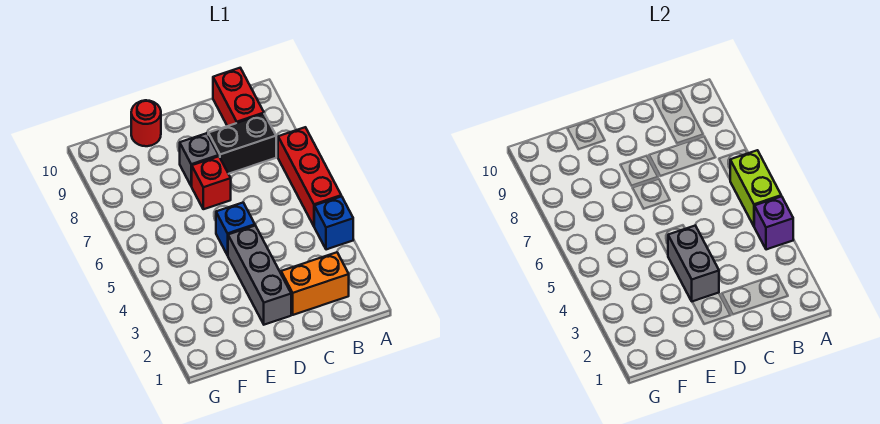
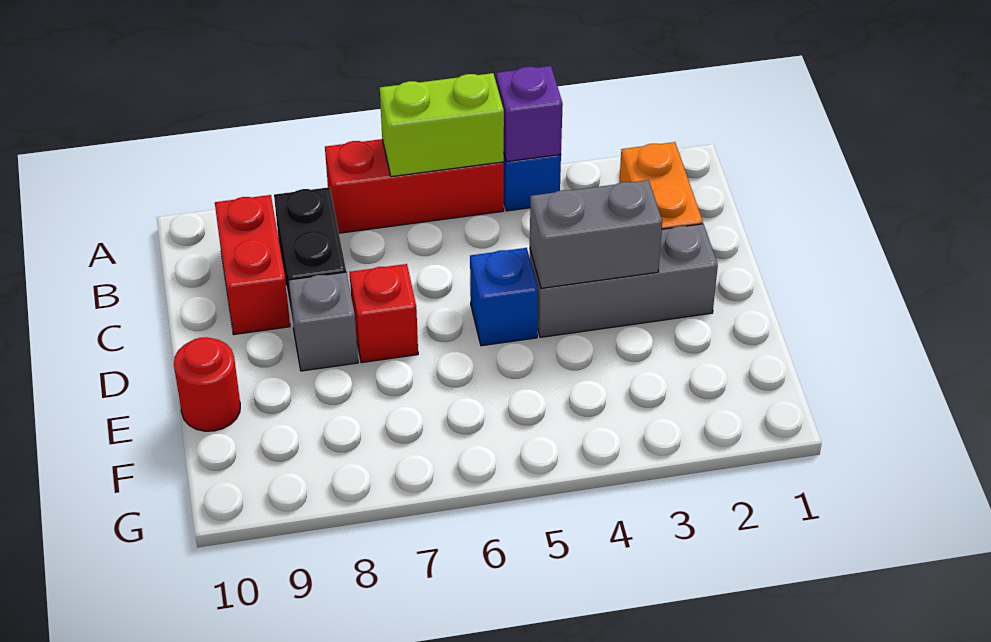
red brick B9:B10 level 1 -> red brick B9:C9 level 1

